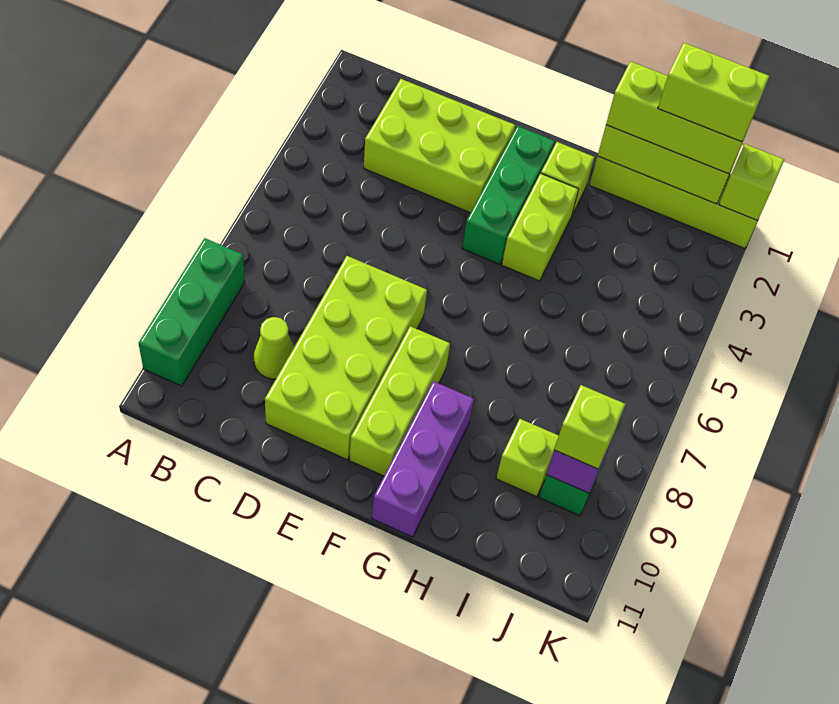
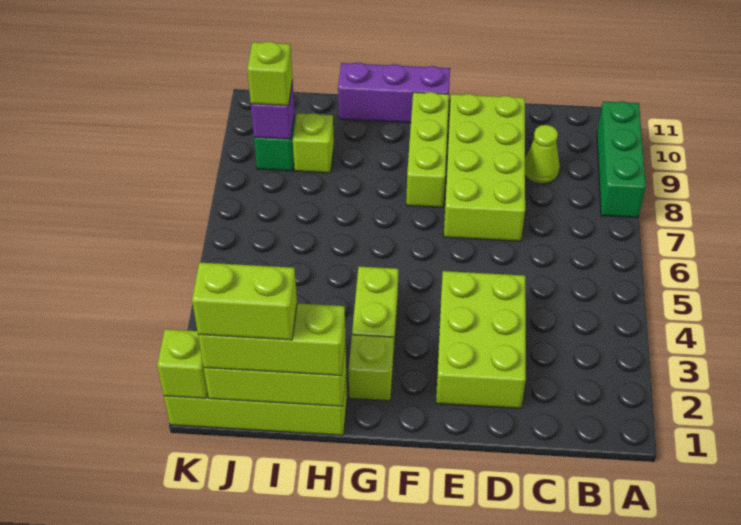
lime brick C2:E3 level 1 -> lime brick D2:E4 level 1
green brick F2:F4 level 1 -> none
purple brick G9:G11 level 1 -> purple brick F11:H11 level 1

